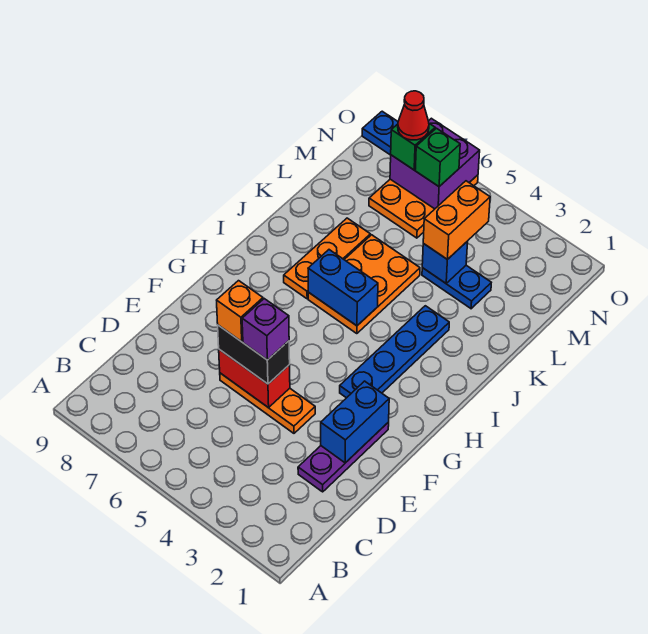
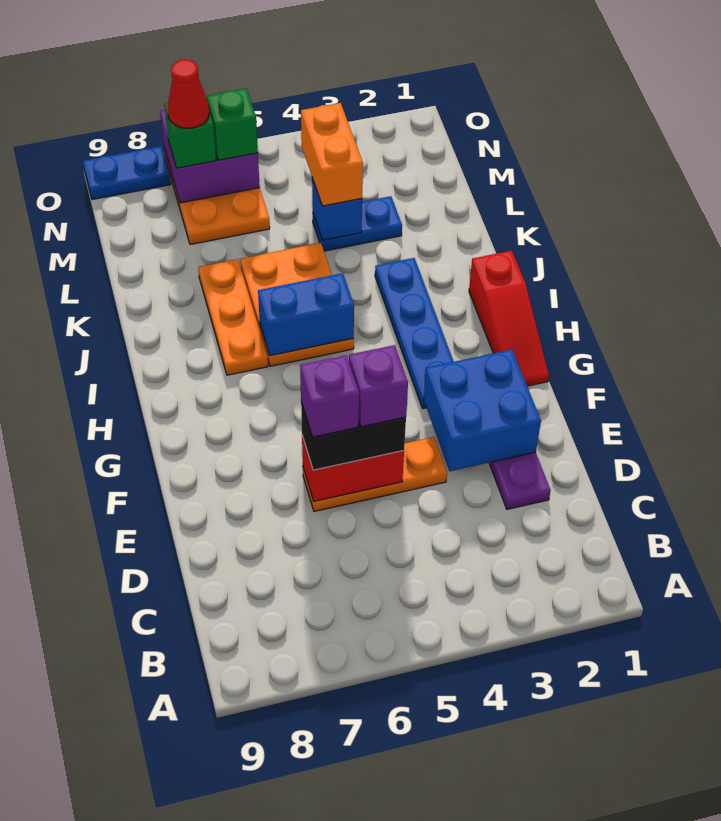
blue brick E2:F2 level 2 -> blue brick E2:F3 level 2
orange brick E6 level 4 -> purple brick E6 level 4
none -> red slope G1:I1 level 1 top I

